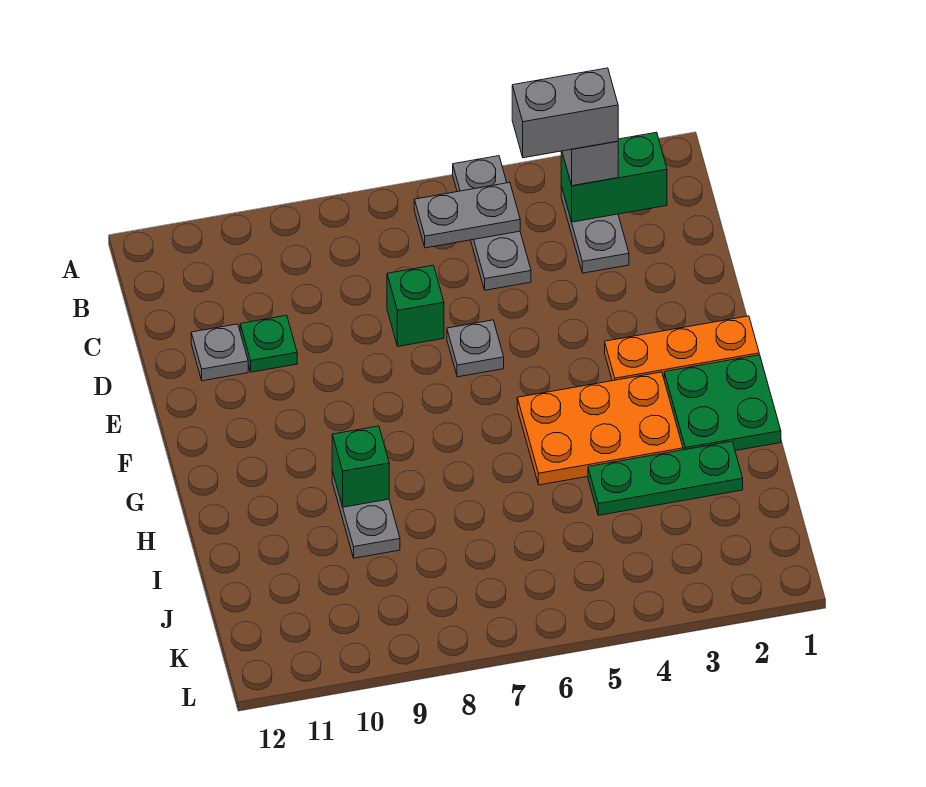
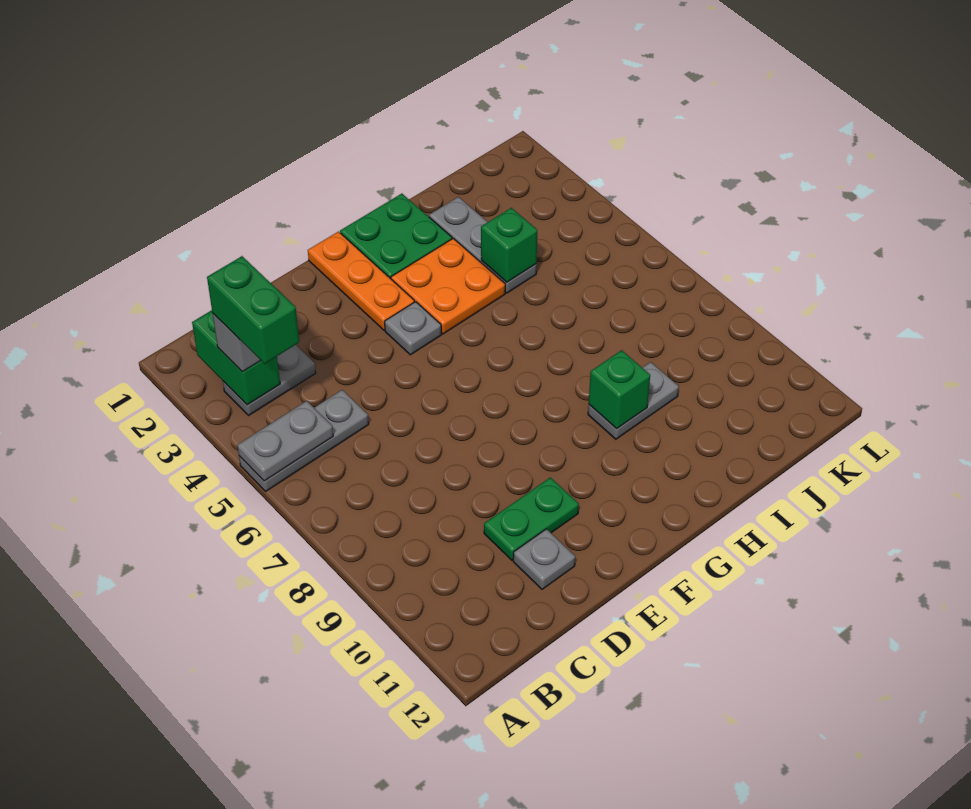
grey brick B3:B4 level 4 -> green brick B3:B4 level 4
grey plate B5:B6 level 2 -> grey plate A5:B5 level 2
green brick D7 level 1 -> green brick I4 level 2
green plate D10 level 1 -> green plate D10:E10 level 1
grey plate E6 level 1 -> grey plate F4 level 1
orange plate G3:H5 level 1 -> orange plate G3:H4 level 1
green plate I2:I4 level 1 -> grey plate I2:I4 level 1

